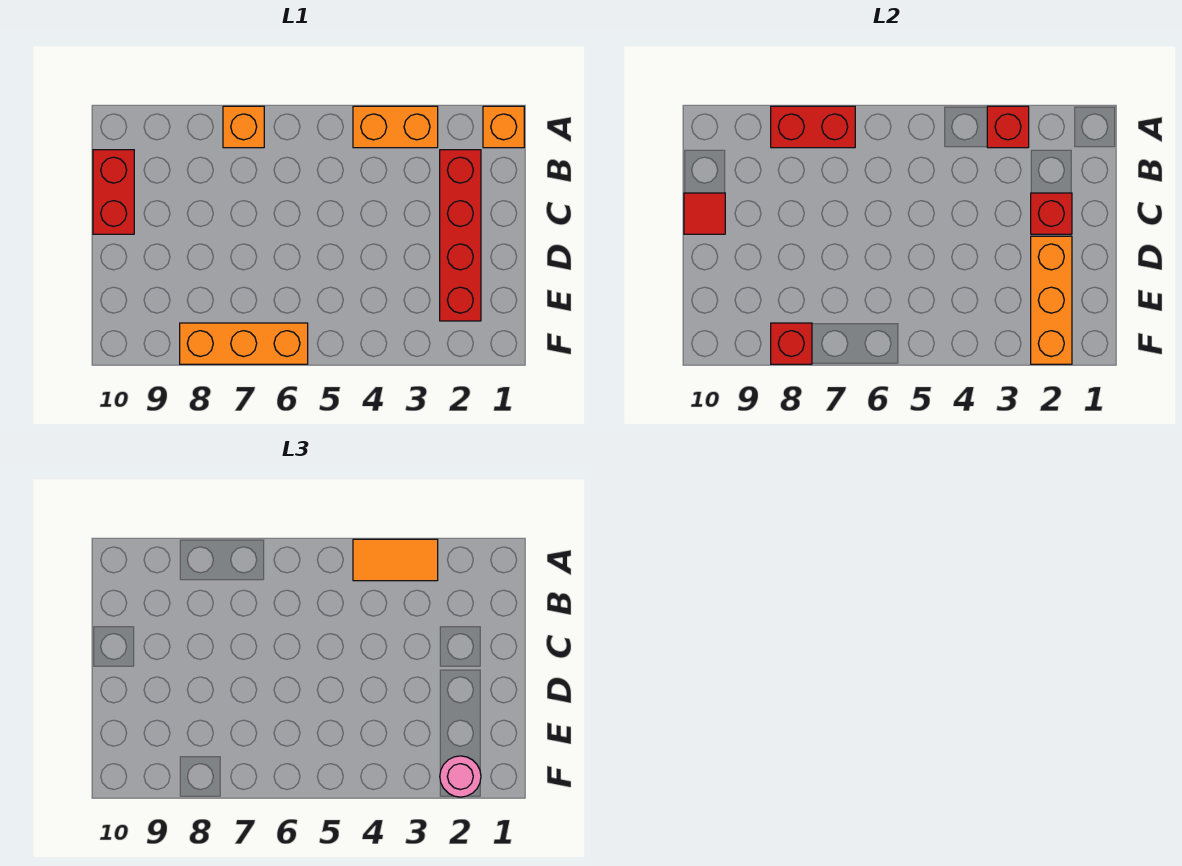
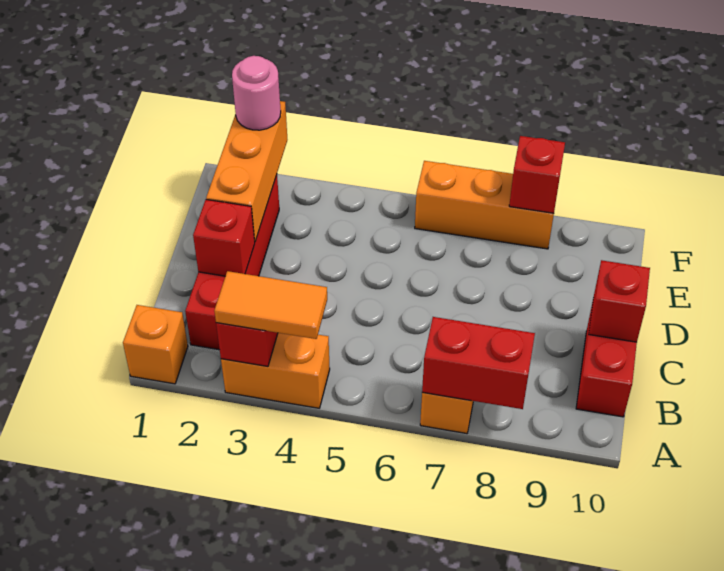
red tile C10 level 2 -> red brick C10 level 2

